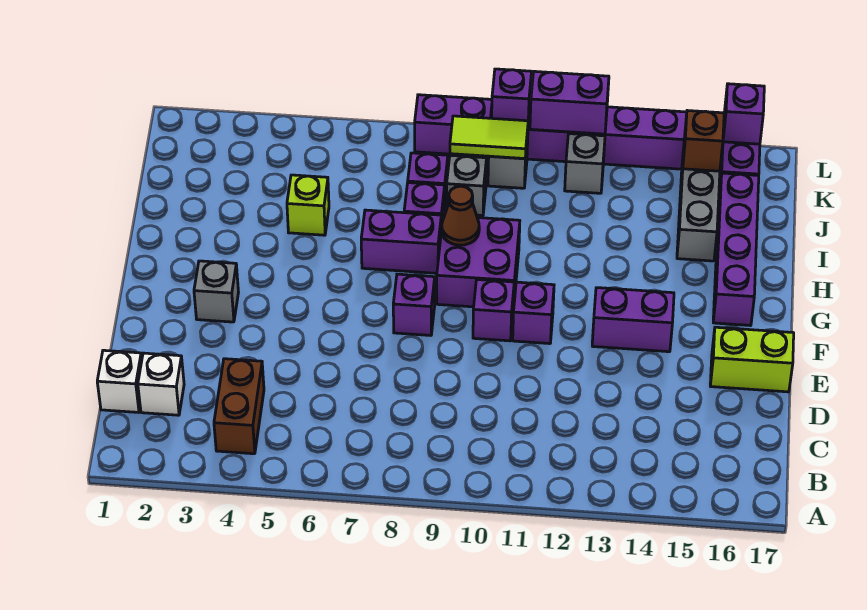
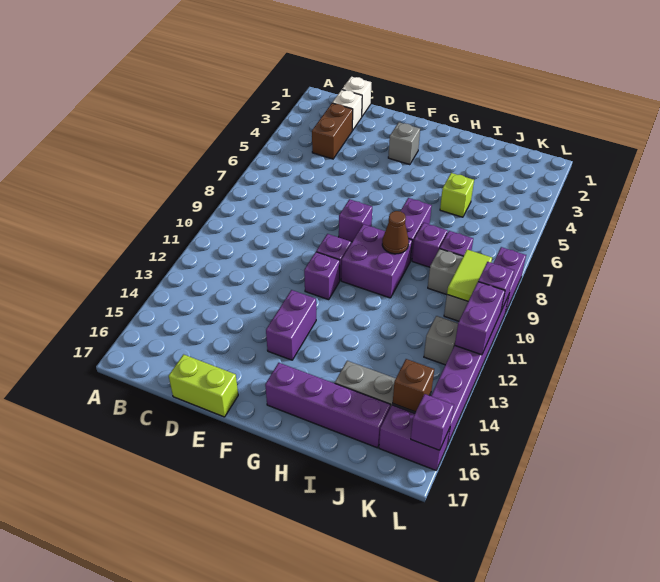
brown brick B4:C4 level 1 -> brown brick C3:C4 level 1
lime brick E16:E17 level 1 -> lime brick D17:E17 level 1

